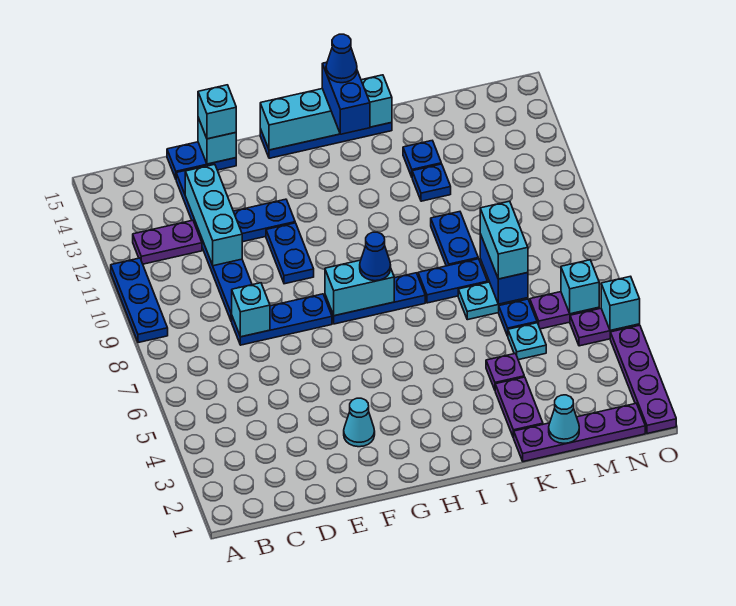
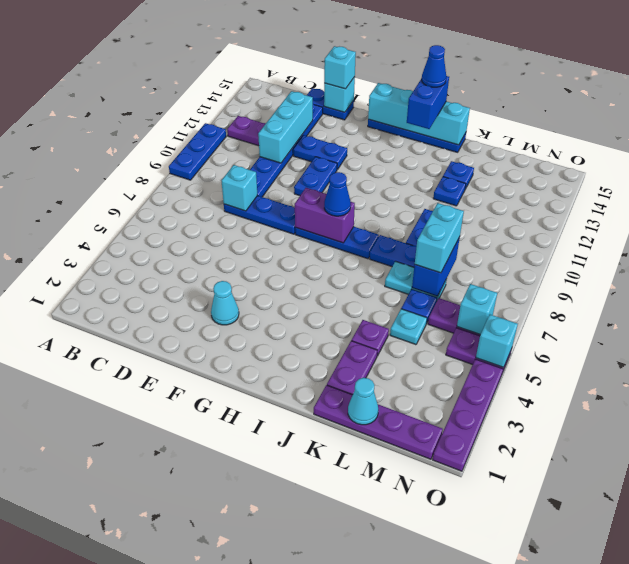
cyan brick G8:H8 level 2 -> purple brick G8:H8 level 2

